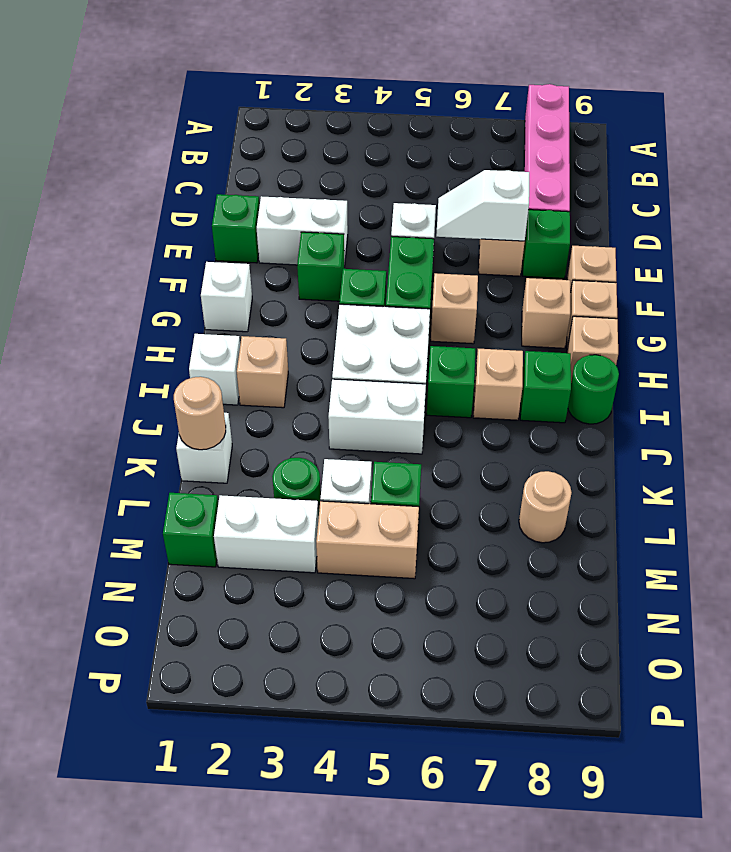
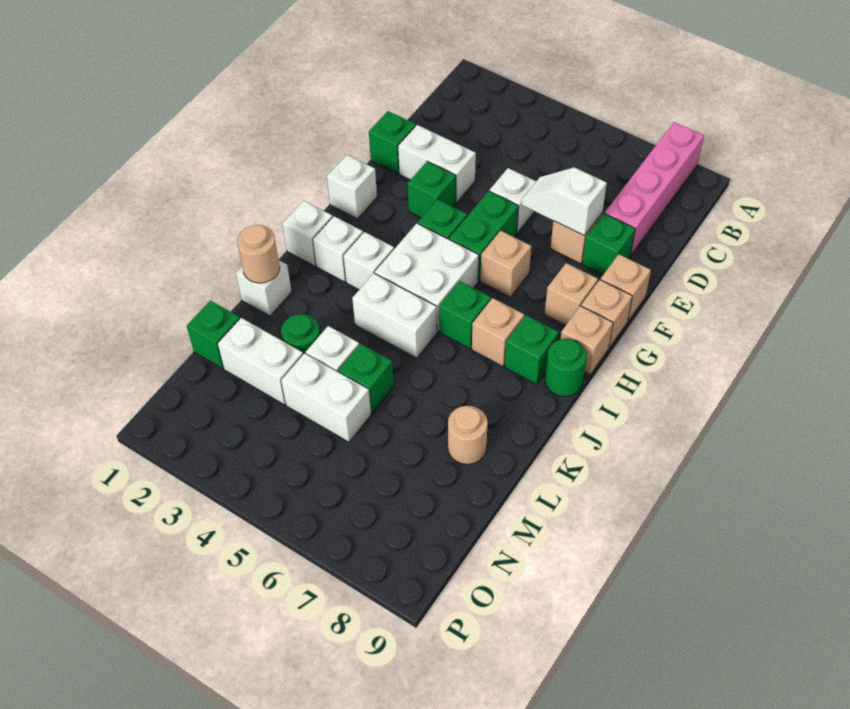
tan brick I2 level 1 -> white brick I2 level 1
none -> white brick I3 level 1
tan brick M4:M5 level 1 -> white brick M4:M5 level 1

